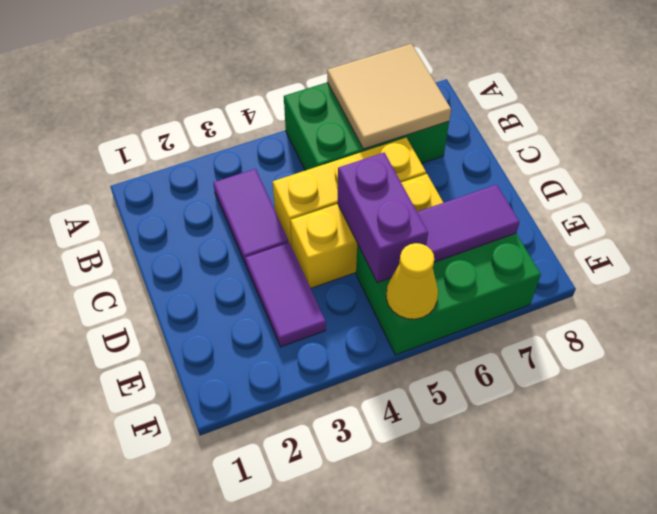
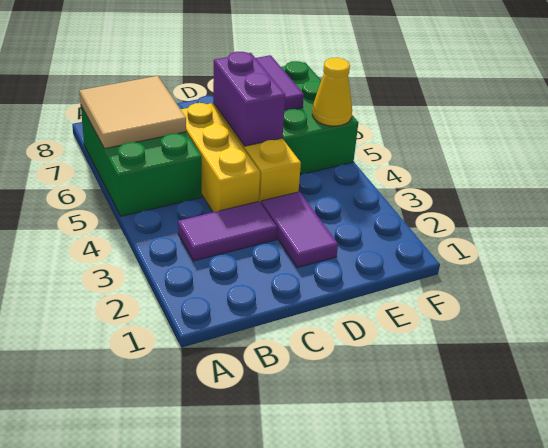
purple tile D3:E3 level 1 -> purple tile D2:D3 level 1
purple brick D5:E5 level 2 -> purple brick D5:D6 level 2

